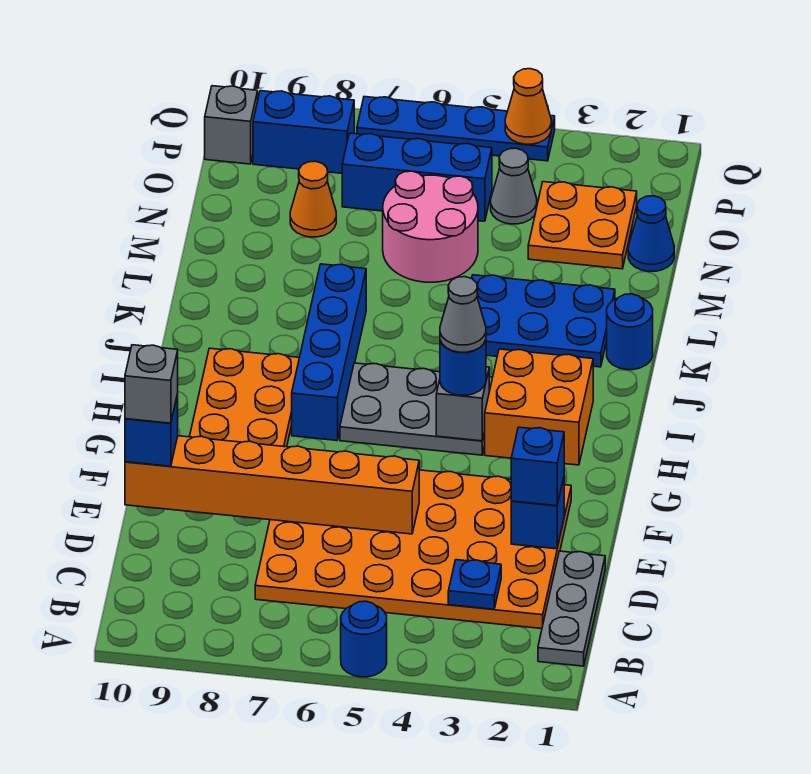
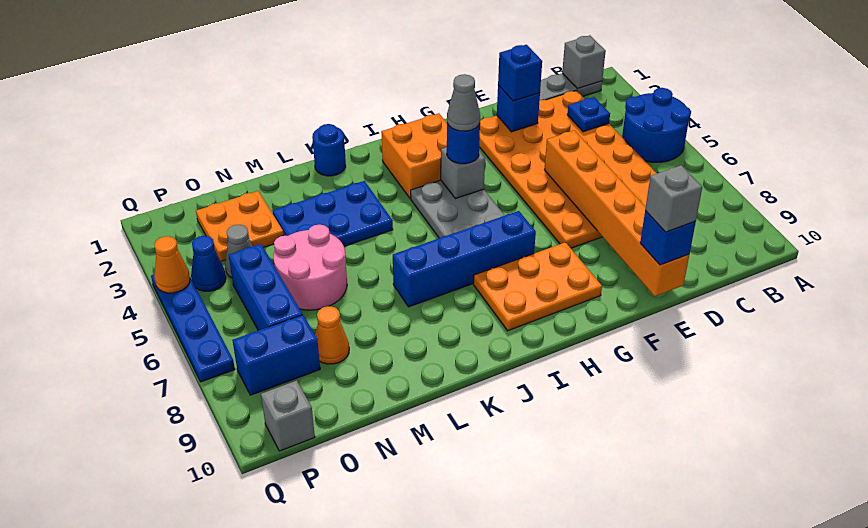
blue round brick A5 level 1 -> blue round brick A4:B5 level 1
none -> grey brick B1 level 2
blue plate K2:L4 level 1 -> blue plate K3:M4 level 1
blue cone N1 level 1 -> blue cone P4 level 1
blue brick P8:P9 level 1 -> blue brick O8:P8 level 1

